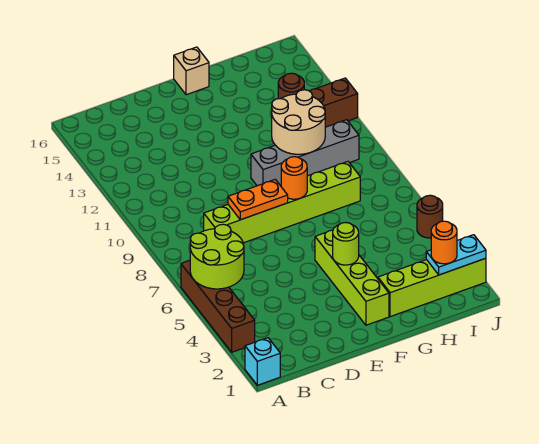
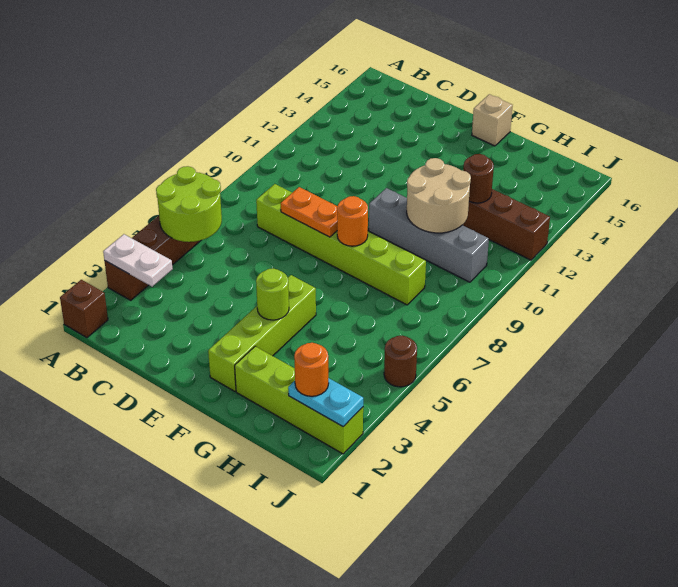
cyan brick A1 level 1 -> brown brick A1 level 1
none -> white plate A3:B3 level 2

